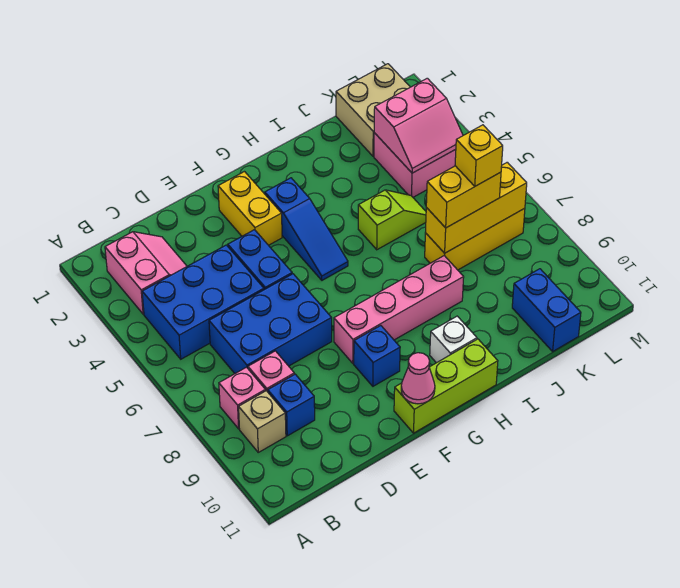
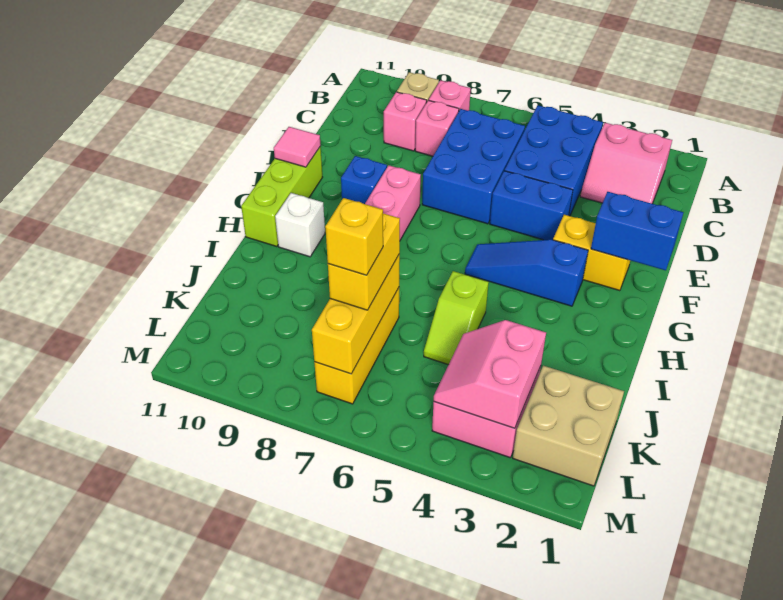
blue brick C9 level 1 -> pink brick C9 level 1
pink cone F11 level 2 -> pink tile F11 level 2
blue brick K10:K11 level 1 -> blue brick F1:F2 level 2

